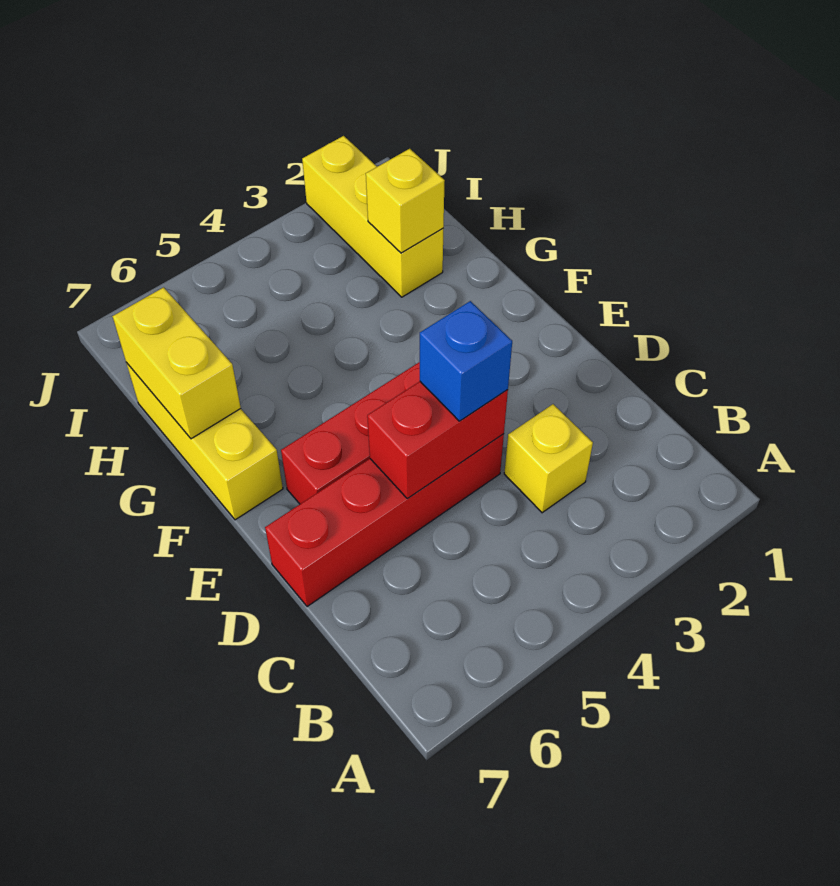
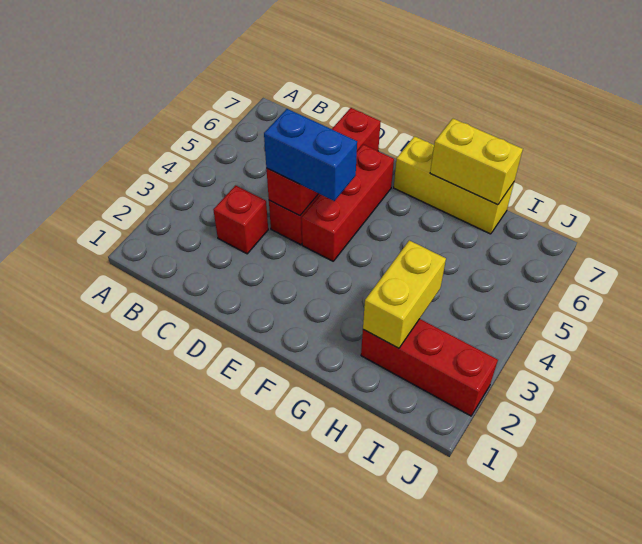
yellow brick C3 level 1 -> red brick C3 level 1
blue brick D4 level 3 -> blue brick D4:E4 level 3
yellow brick H2:J2 level 1 -> red brick H2:J2 level 1
yellow brick H2 level 2 -> yellow brick H2:H3 level 2

